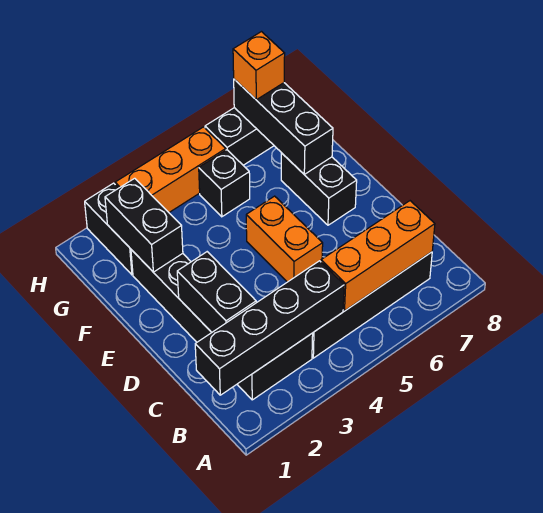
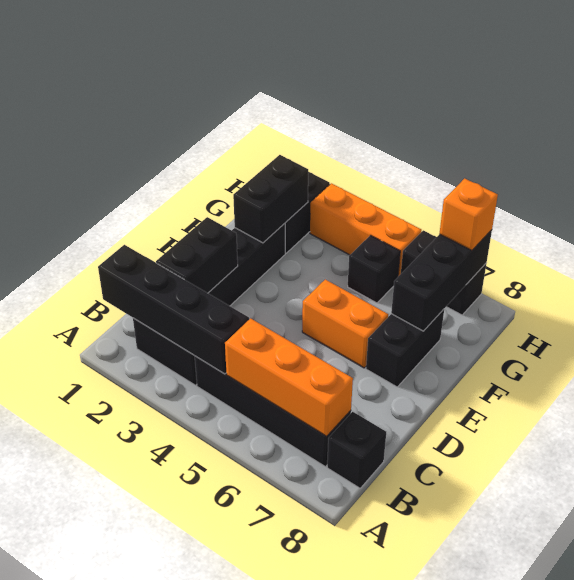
none -> black brick B8 level 1
orange brick D5:E5 level 1 -> orange brick E5:E6 level 1

